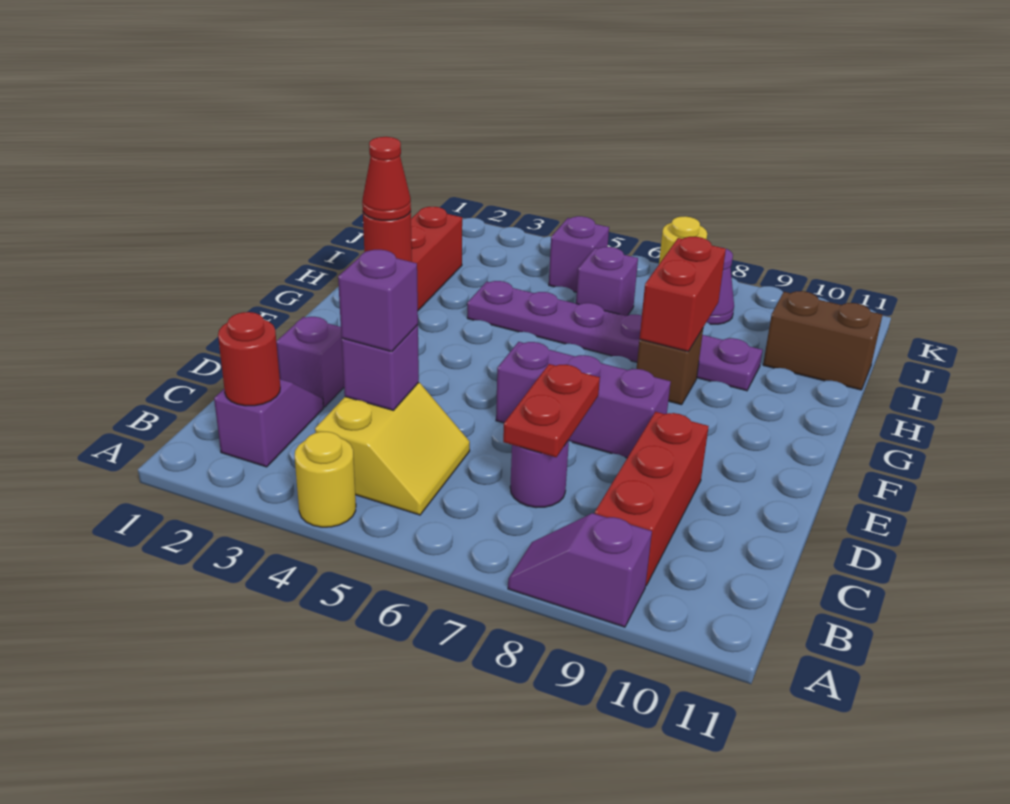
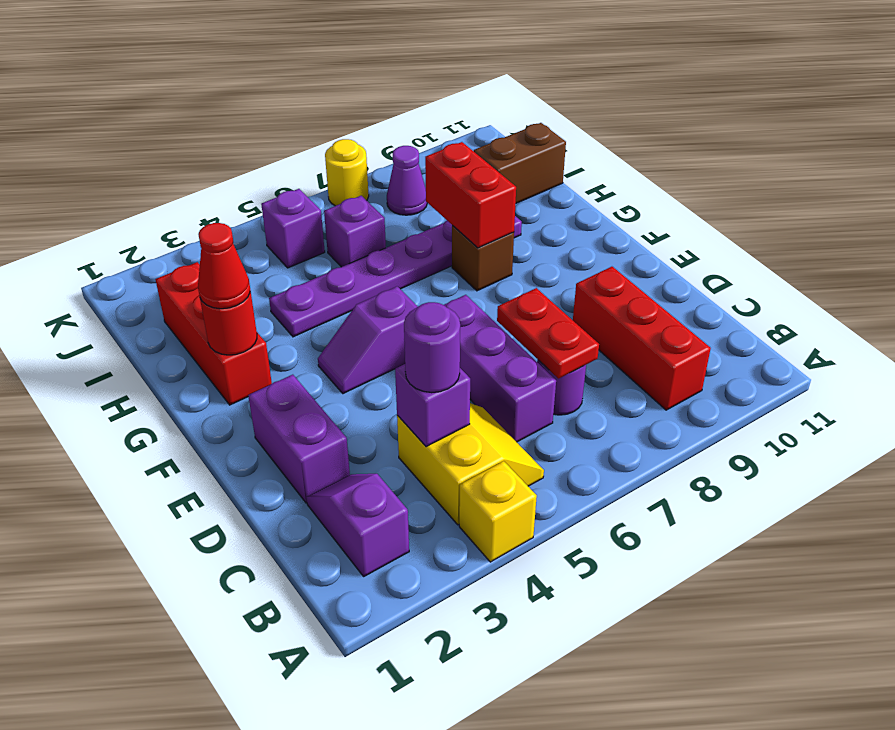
yellow round brick A4 level 1 -> yellow brick A4 level 1
purple slope A8:A9 level 1 top 9 -> purple slope F4:F5 level 1 top 5
red round brick B2 level 2 -> none
purple brick C4 level 3 -> purple round brick C4 level 3
purple brick D2 level 1 -> purple brick D2:E2 level 1
purple brick E6:E8 level 1 -> purple brick C6:E6 level 1

